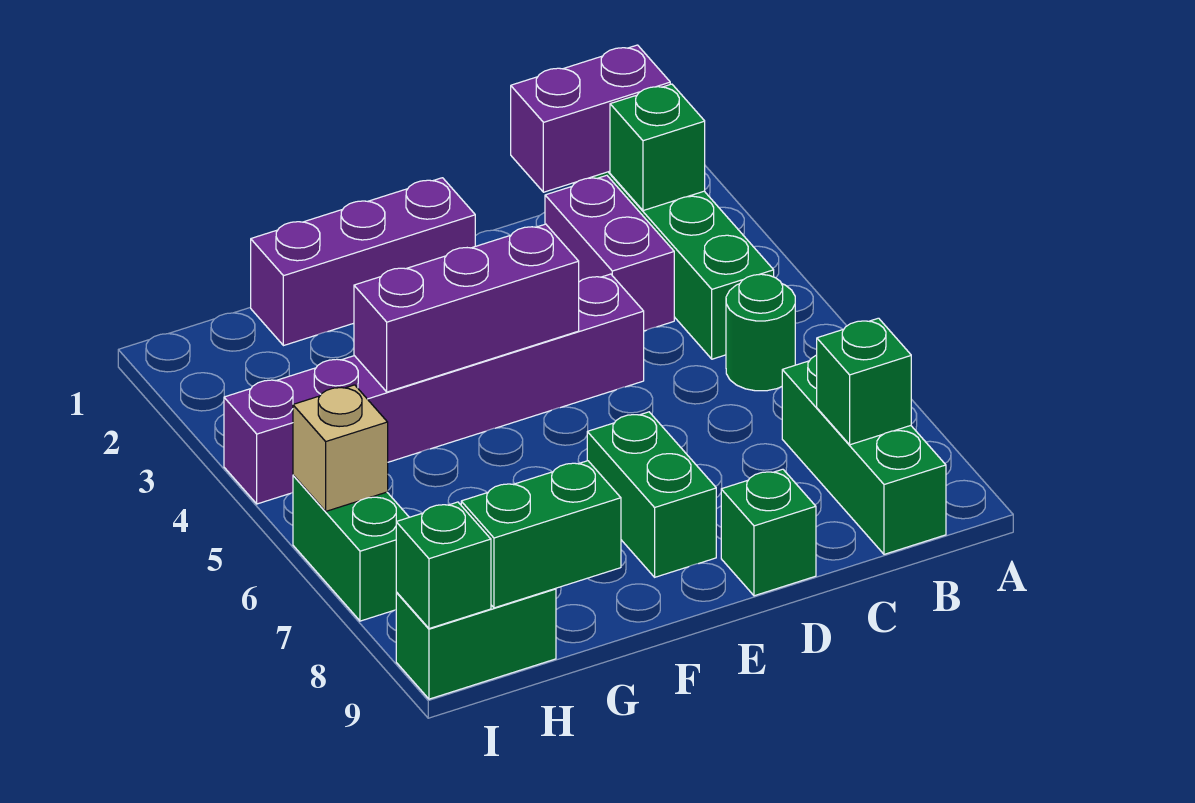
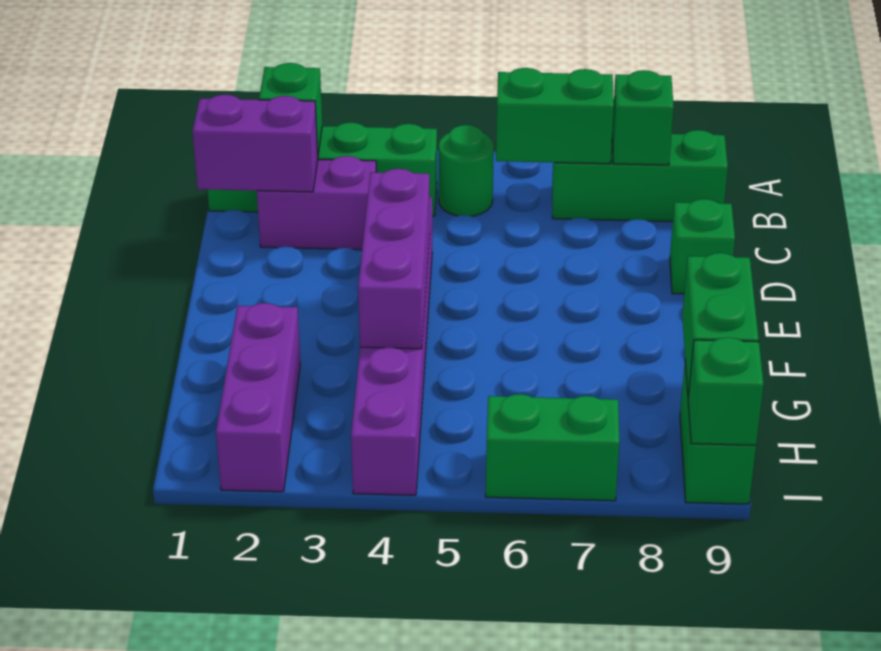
purple brick B1:C1 level 2 -> purple brick C1:C2 level 2
purple brick E1:G1 level 1 -> purple brick G2:I2 level 1
green brick E7:E8 level 1 -> green brick B6:B7 level 2
tan brick I6 level 2 -> none

